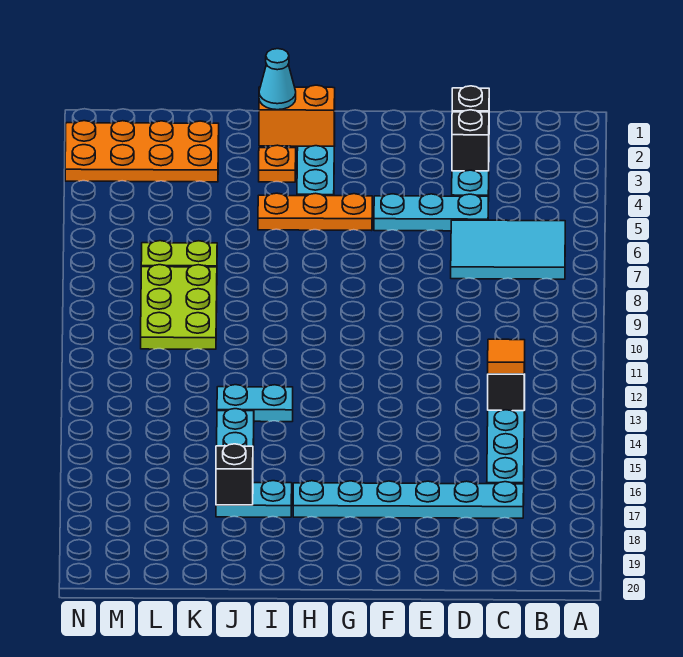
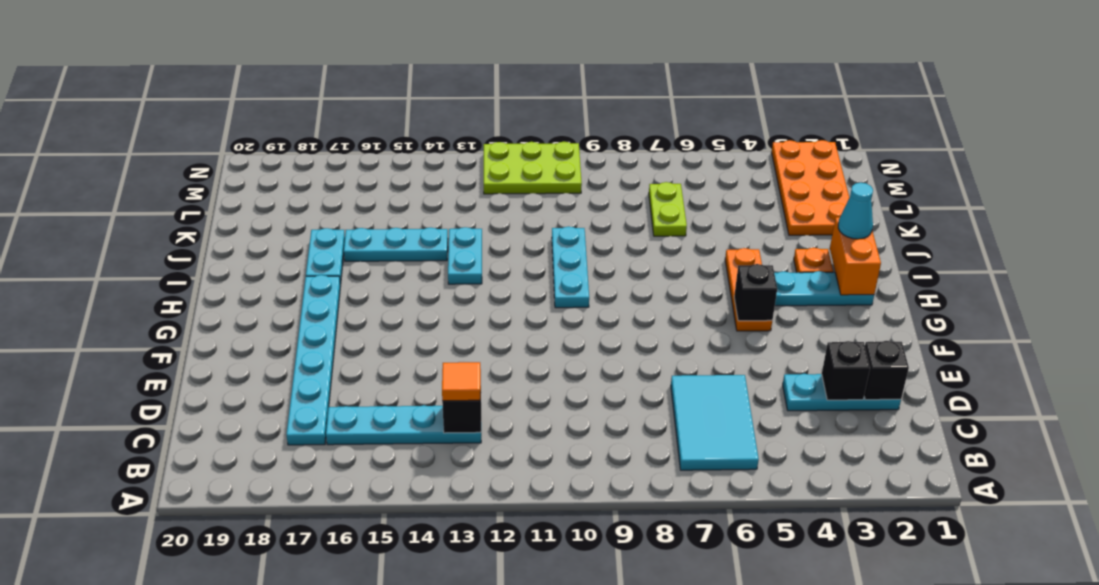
cyan plate D5:F5 level 1 -> cyan plate H10:J10 level 1
black brick J17 level 2 -> black brick G5 level 2
lime plate K8:L10 level 1 -> lime plate M10:N12 level 1

